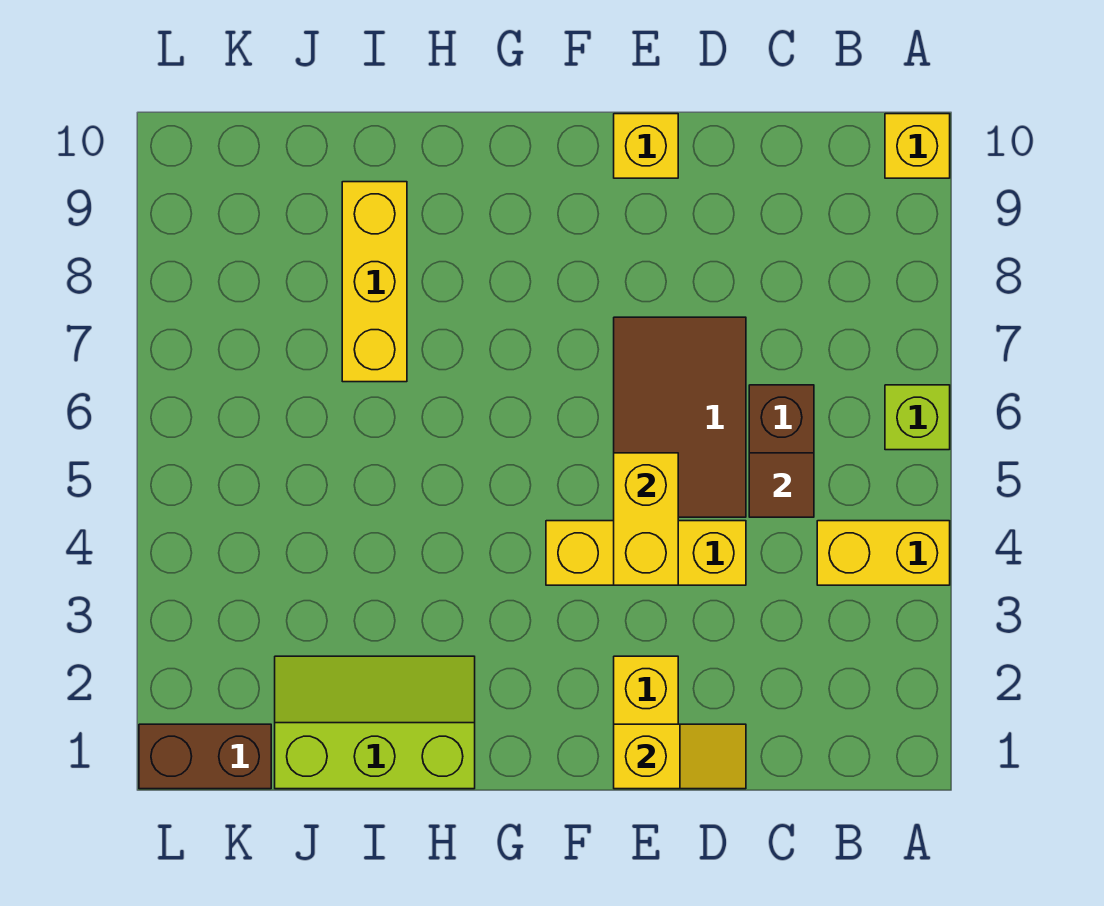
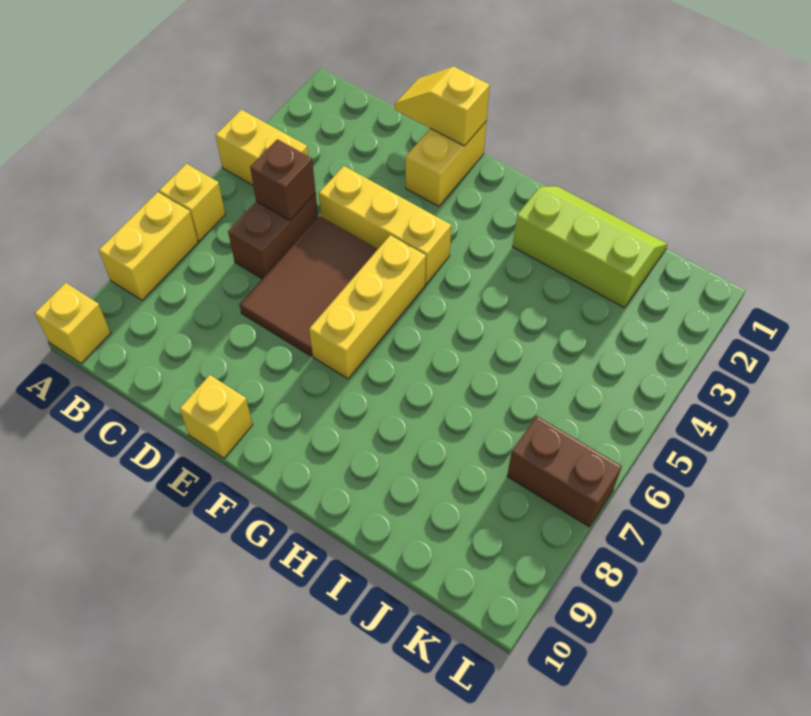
lime brick A6 level 1 -> yellow brick A6 level 1
brown tile C5 level 2 -> brown brick C5 level 2
yellow brick E4:E5 level 2 -> yellow brick A7:A8 level 1
lime slope H1:J2 level 1 top 1 -> lime slope H1:J2 level 1 top 2
yellow brick I7:I9 level 1 -> yellow brick F5:F7 level 1
brown brick K1:L1 level 1 -> brown brick K7:L7 level 1

